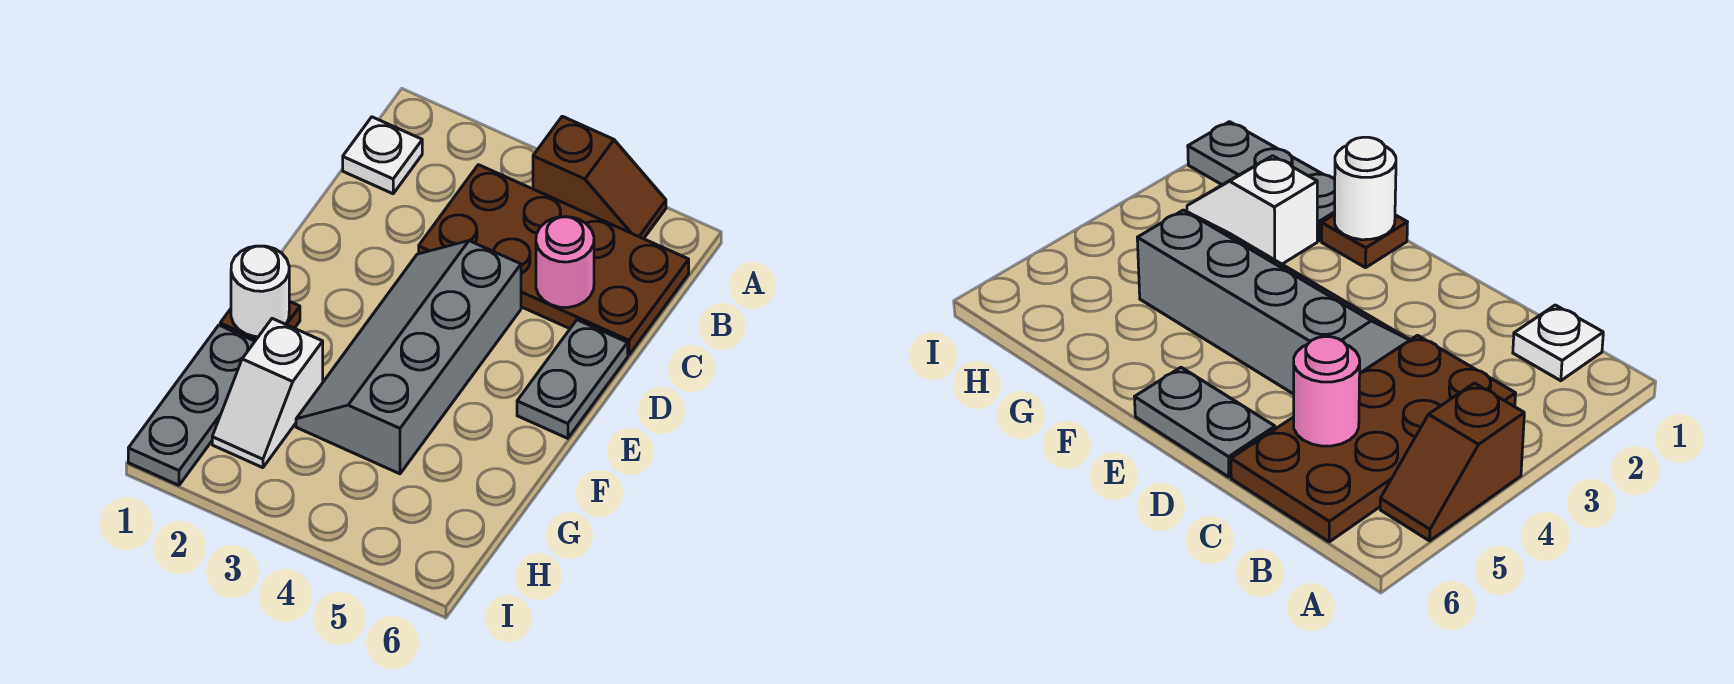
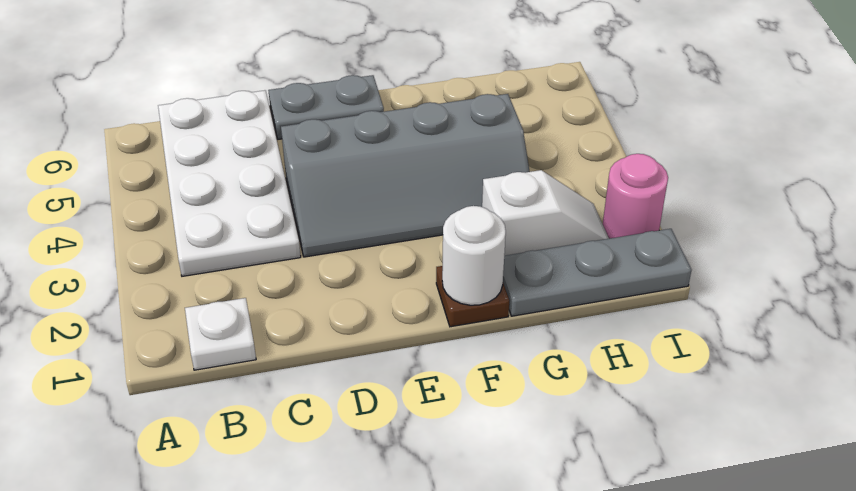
brown slope A4:A5 level 1 top 4 -> none
brown plate B3:C6 level 1 -> white plate B3:C6 level 1
pink round brick C5 level 2 -> pink round brick I2 level 1

